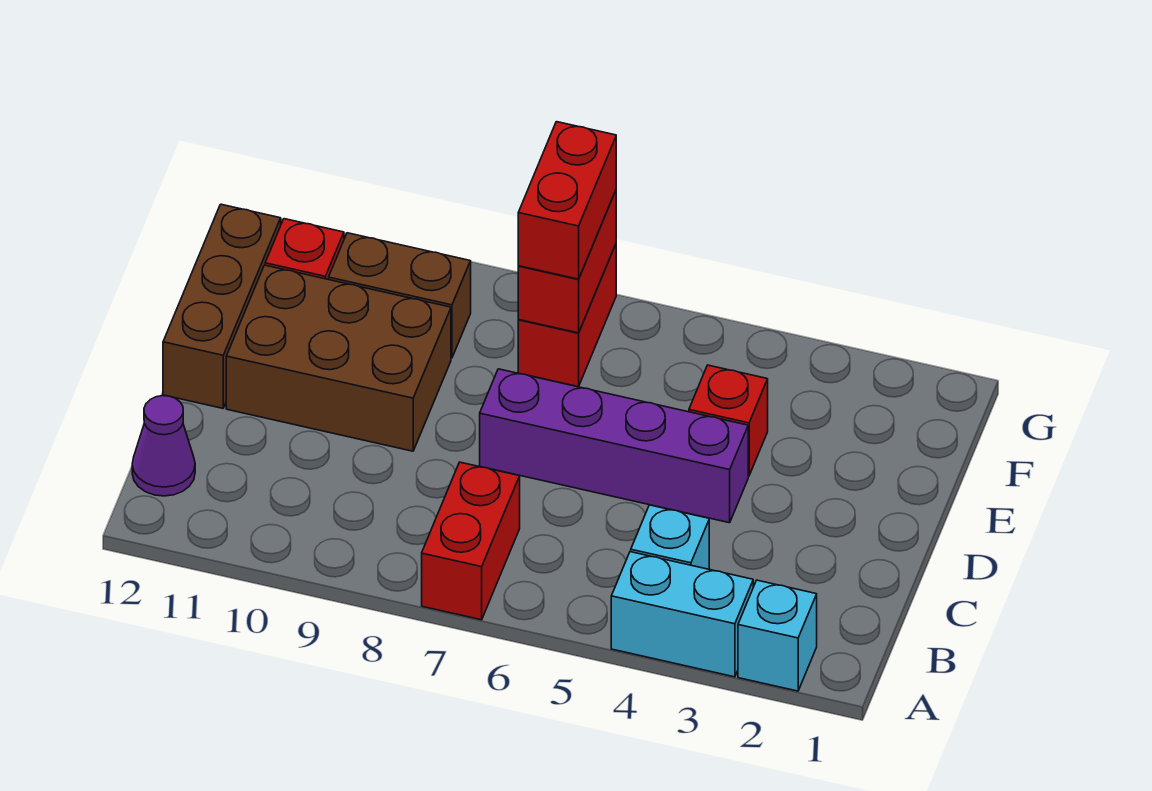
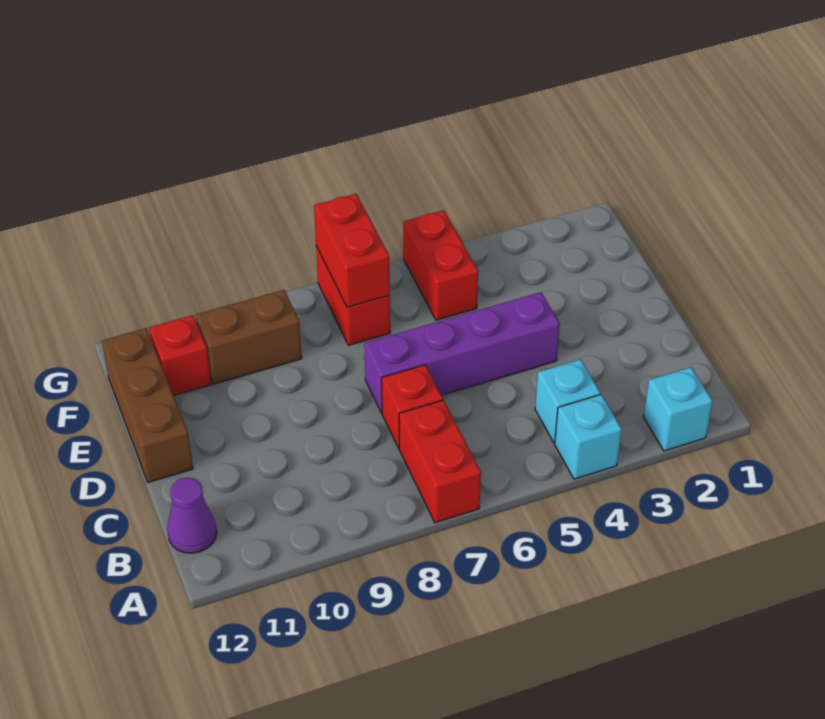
cyan brick A3:A4 level 1 -> cyan brick A4 level 1
brown brick D9:E11 level 1 -> none
red brick E4 level 1 -> red brick C7 level 1
red brick F7:G7 level 3 -> red brick F5:G5 level 1

